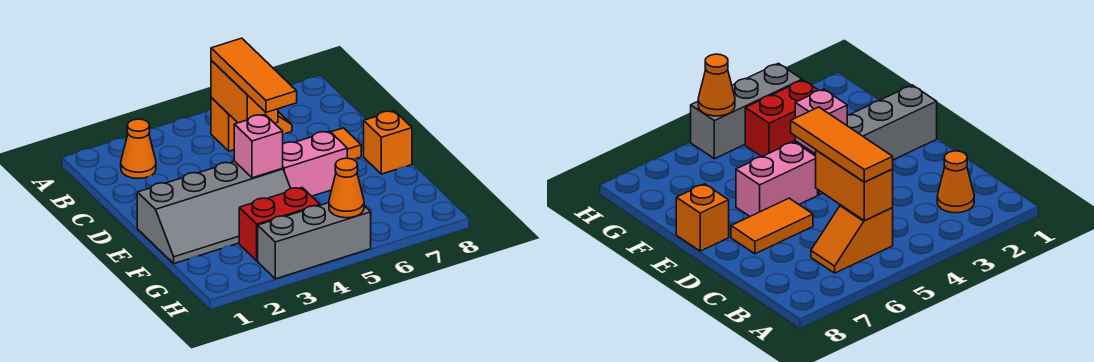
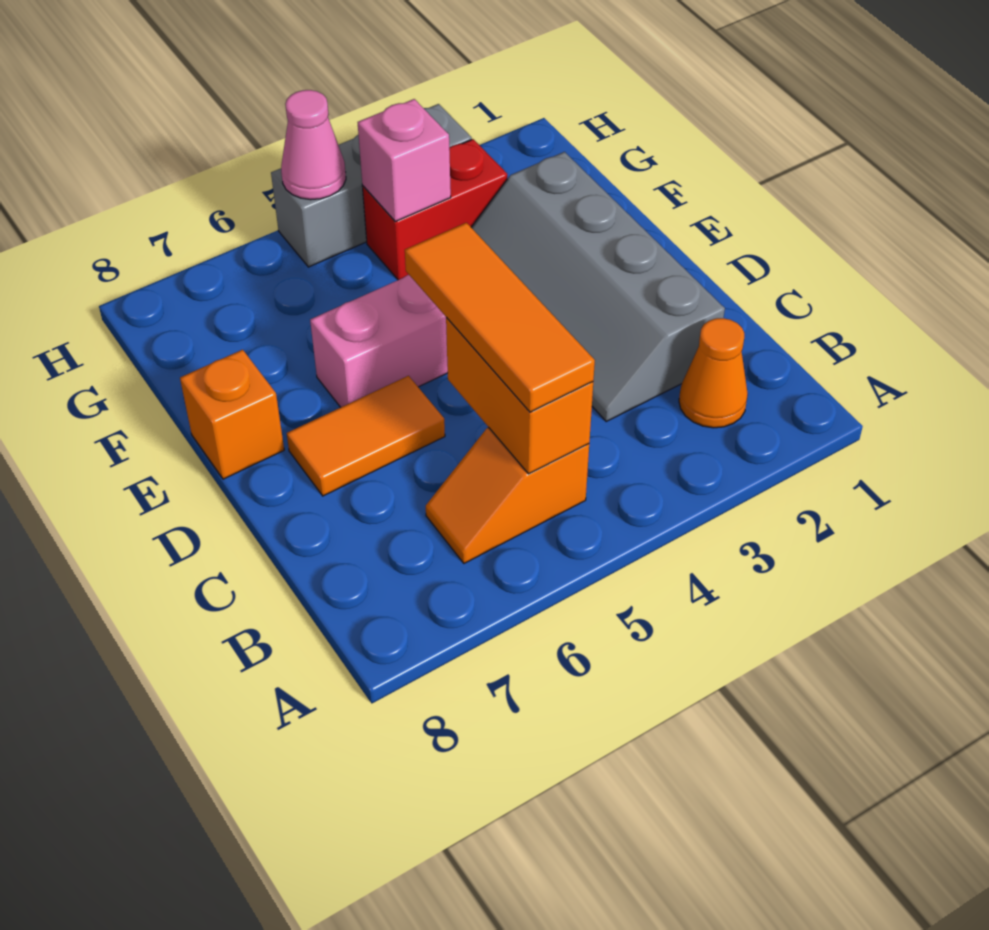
grey slope E1:F4 level 1 top E -> grey slope C2:F3 level 1 top 2
pink brick E4 level 2 -> pink brick G4 level 2
orange cone H5 level 2 -> pink cone H5 level 2

